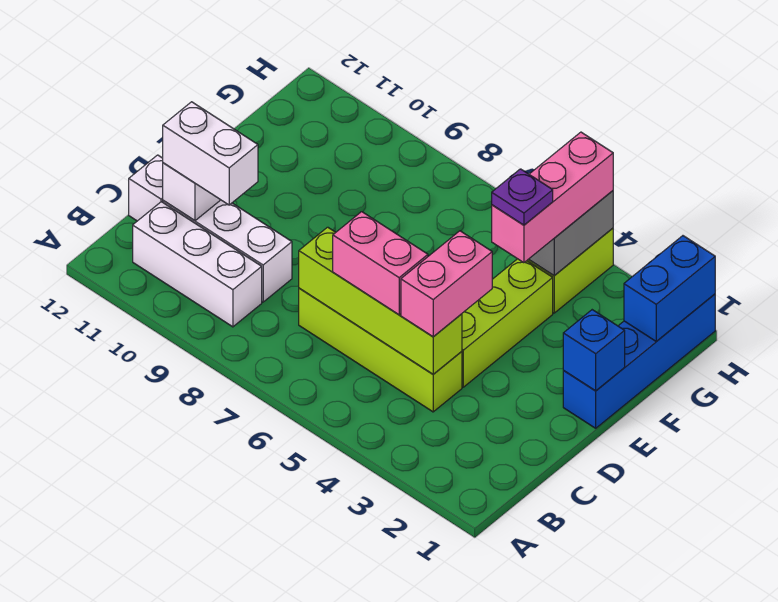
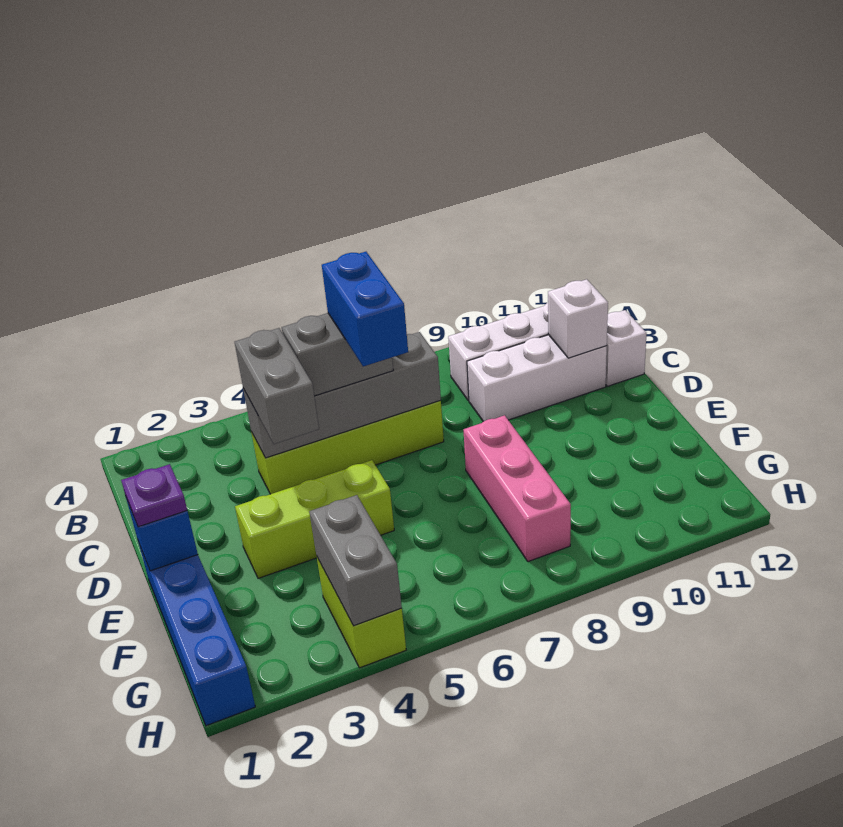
lime brick C4:C7 level 2 -> grey brick C4:C7 level 2
pink brick C4:D4 level 3 -> grey brick C4:D4 level 3
pink brick C5:C6 level 3 -> grey brick C5:C6 level 3
white brick C10:C11 level 3 -> none
lime brick D4:F4 level 1 -> lime brick E3:E5 level 1
pink brick F4:H4 level 3 -> pink brick E8:G8 level 1
purple plate F4 level 4 -> purple plate E1 level 3
blue brick G1:H1 level 2 -> blue brick C6:D6 level 4

